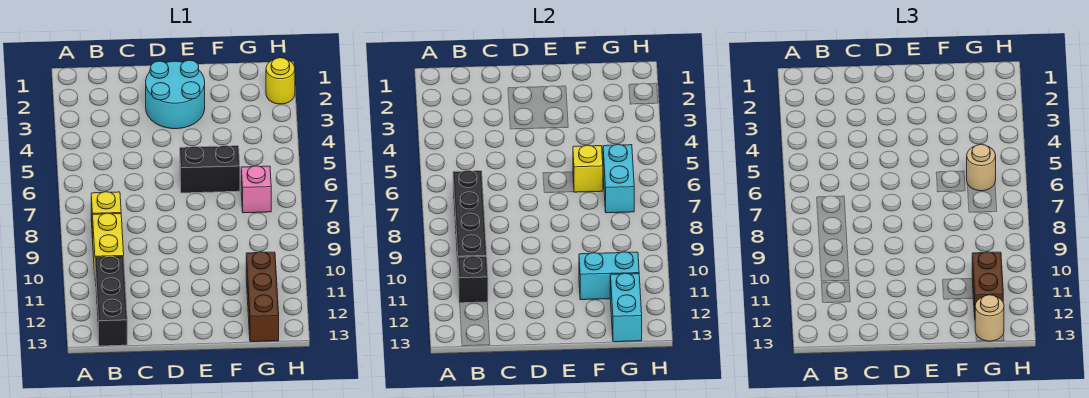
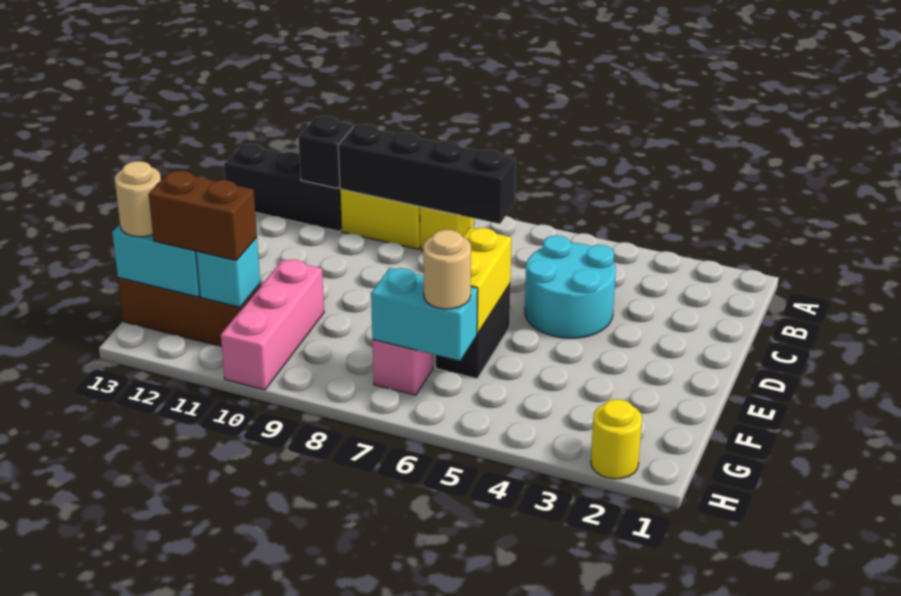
cyan round brick D2:E3 level 1 -> cyan round brick C4:D5 level 1
yellow brick F6 level 2 -> yellow brick E6:F6 level 2
none -> pink brick F10:H10 level 1
cyan brick F11:G11 level 2 -> cyan brick G11 level 2

